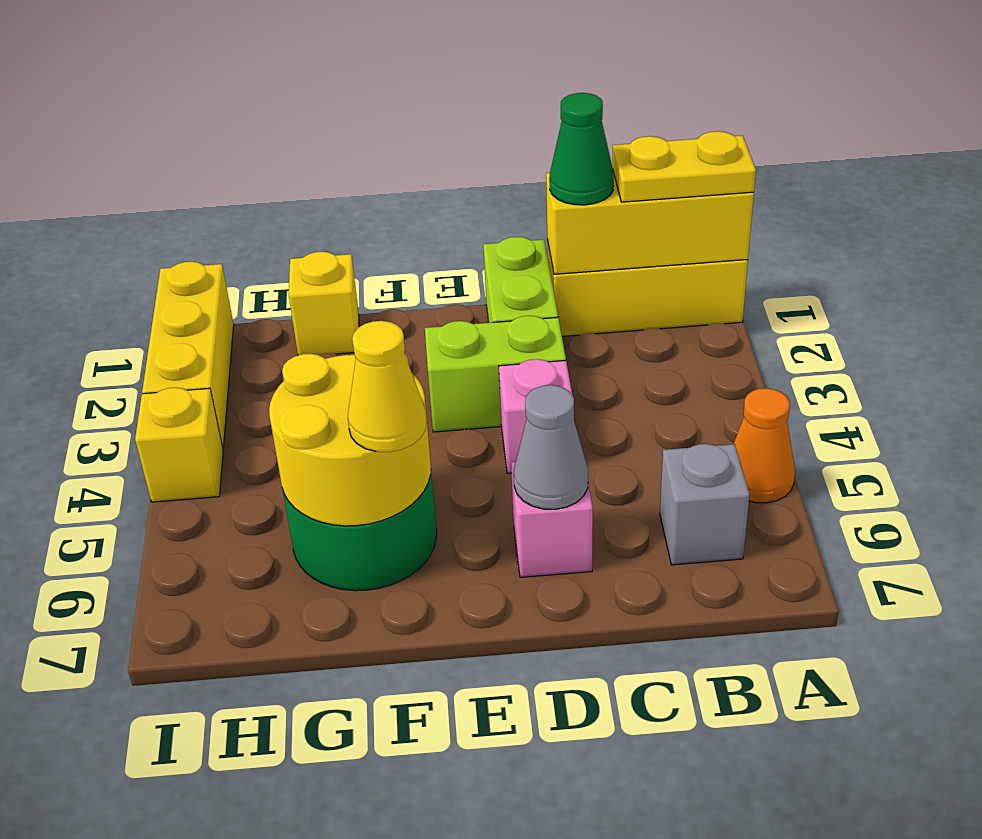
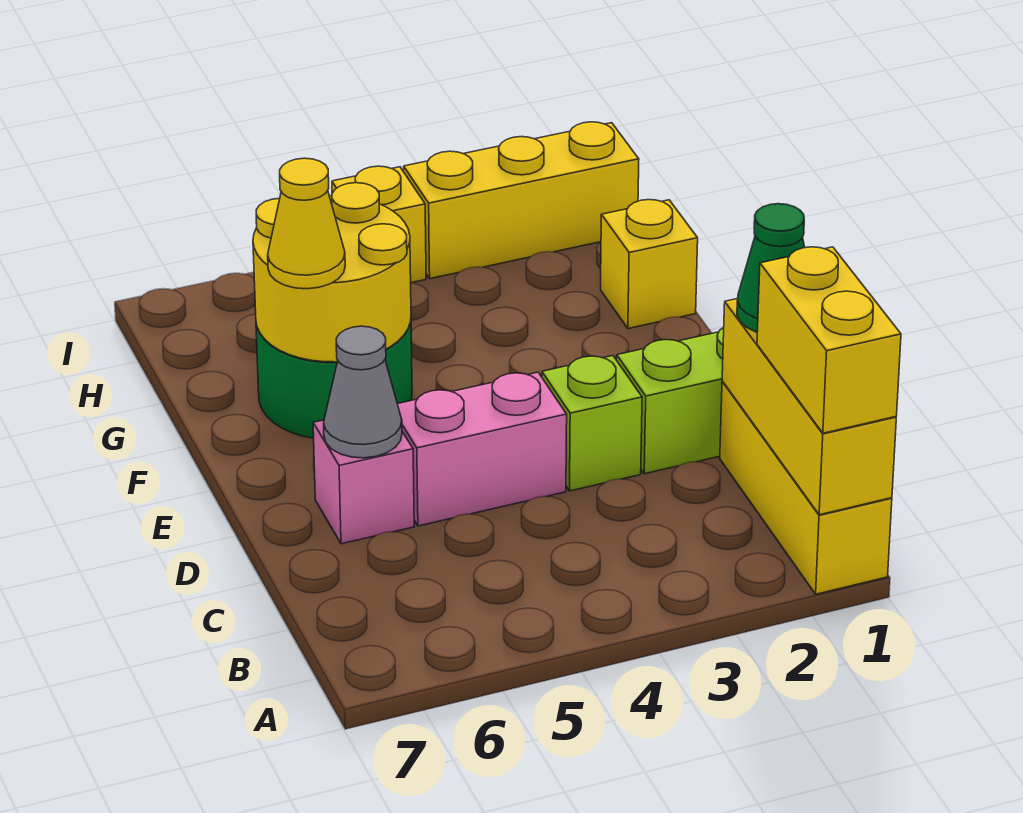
yellow plate A1:B1 level 3 -> yellow brick A1:B1 level 3
orange cone A5 level 1 -> none
grey brick B6 level 1 -> none
lime brick D3:E3 level 1 -> lime brick D3 level 1
pink brick D4 level 1 -> pink brick D4:D5 level 1

